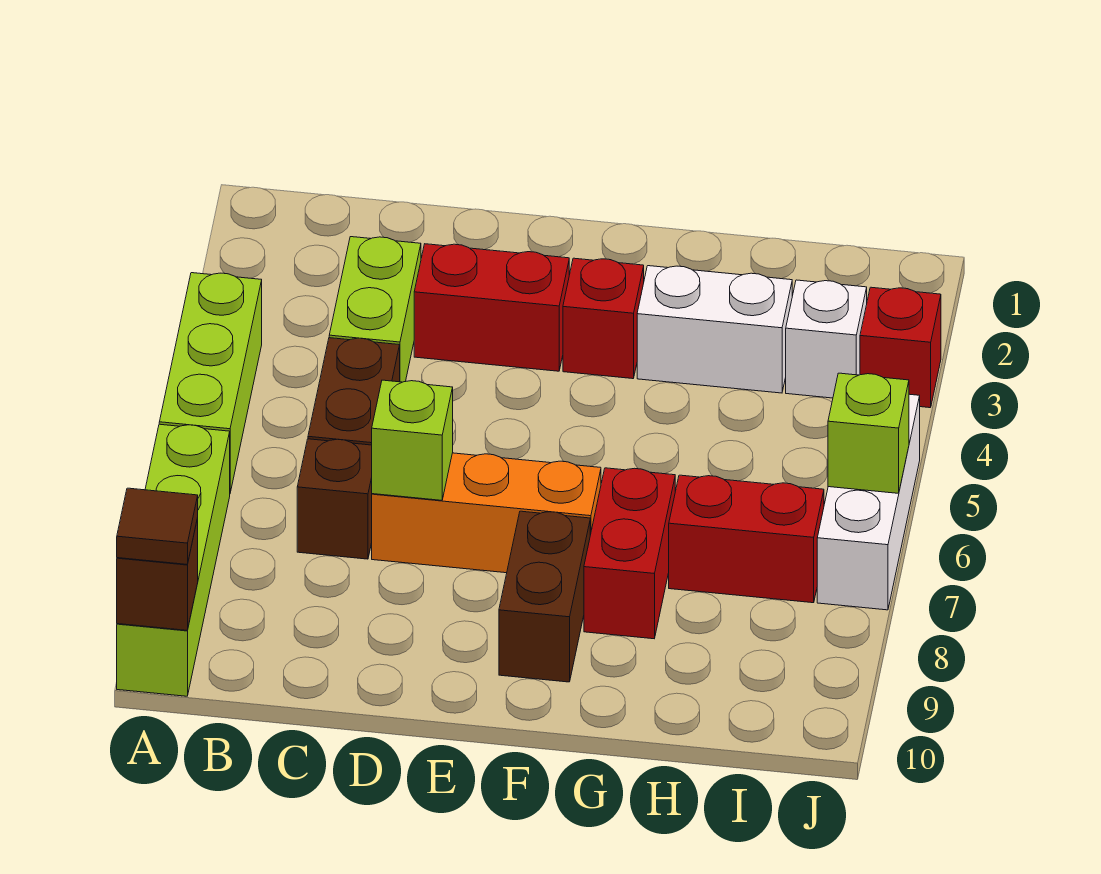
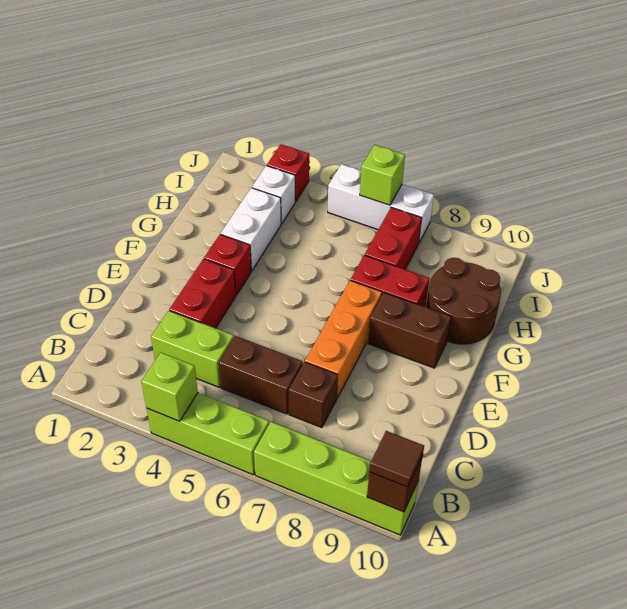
lime brick D7 level 2 -> lime brick A4 level 2
none -> brown round brick G9:H10 level 1

